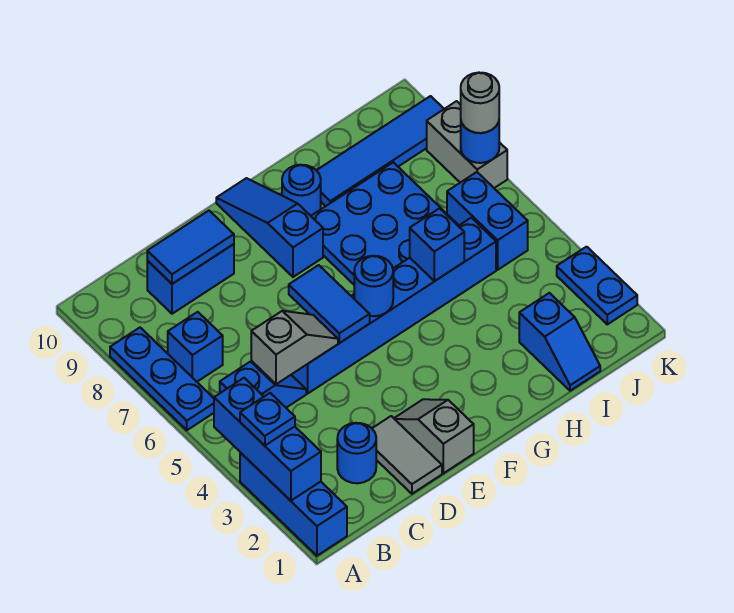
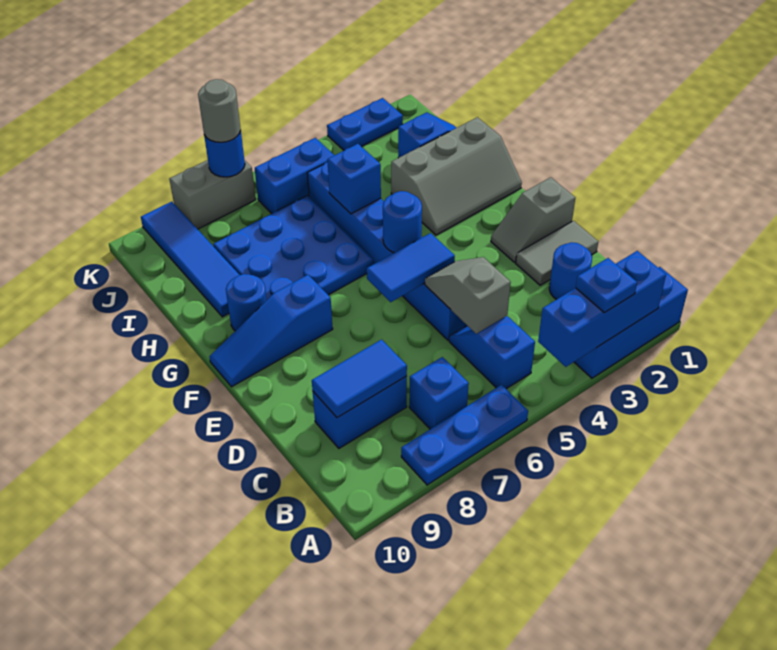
blue brick C9:D9 level 1 -> blue brick C8:C9 level 1
blue tile C9:D9 level 2 -> blue tile C8:C9 level 2
none -> grey slope G1:H3 level 1 top H

